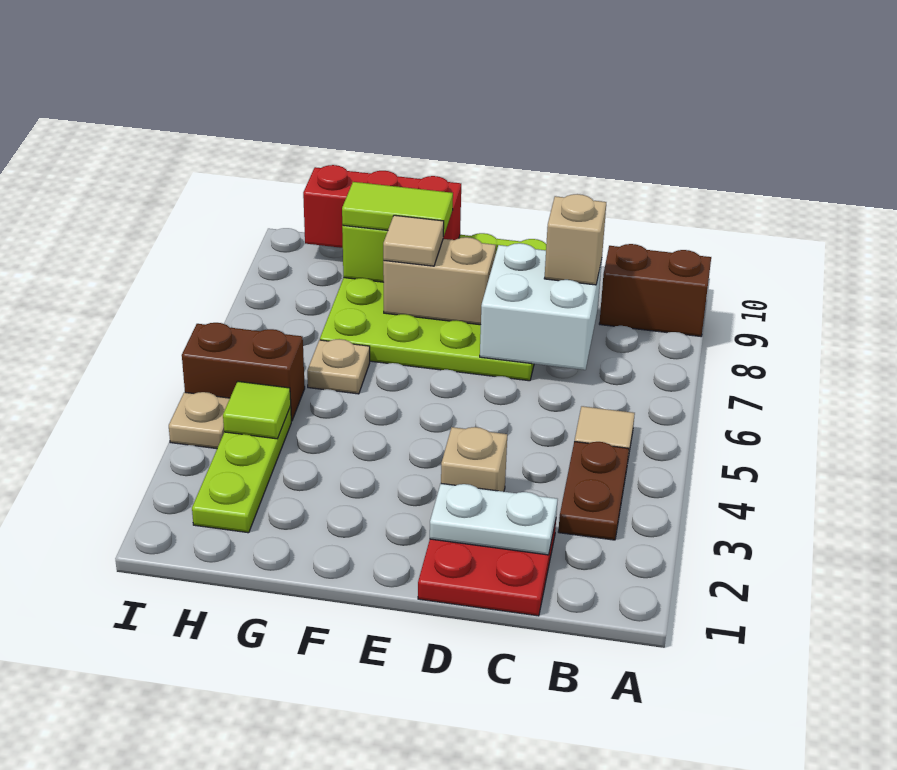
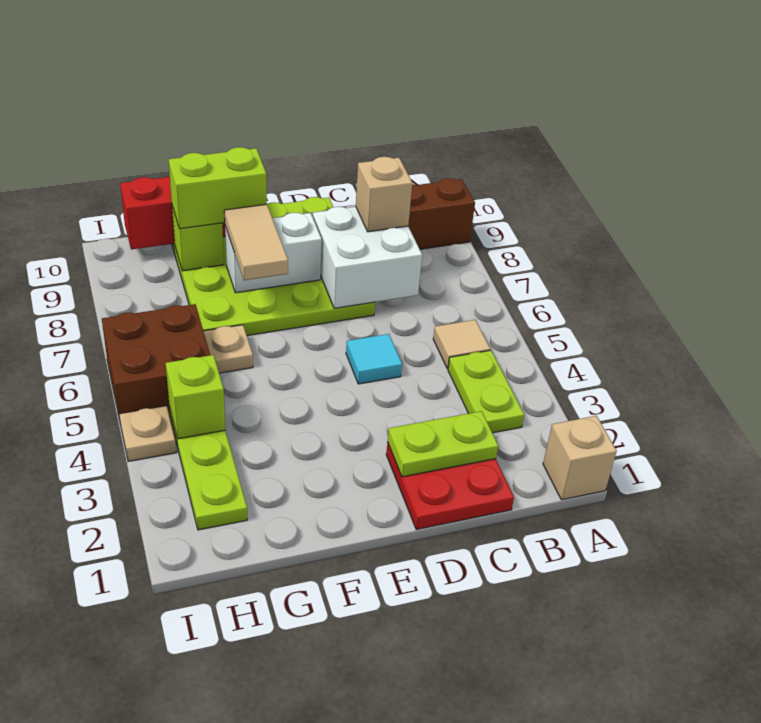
brown plate B3:B4 level 1 -> lime plate B3:B4 level 1
white plate C2:D2 level 2 -> lime plate C2:D2 level 2
tan brick D3 level 1 -> tan brick A1 level 1
none -> cyan tile D5 level 1
tan brick E8:F8 level 2 -> white brick E8:F8 level 2
tan tile F8 level 3 -> tan tile F7:F8 level 3
lime tile F9:G9 level 3 -> lime brick F9:G9 level 3
lime tile H4 level 2 -> lime brick H4 level 2
brown brick H5:I5 level 1 -> brown brick H5:I6 level 1

